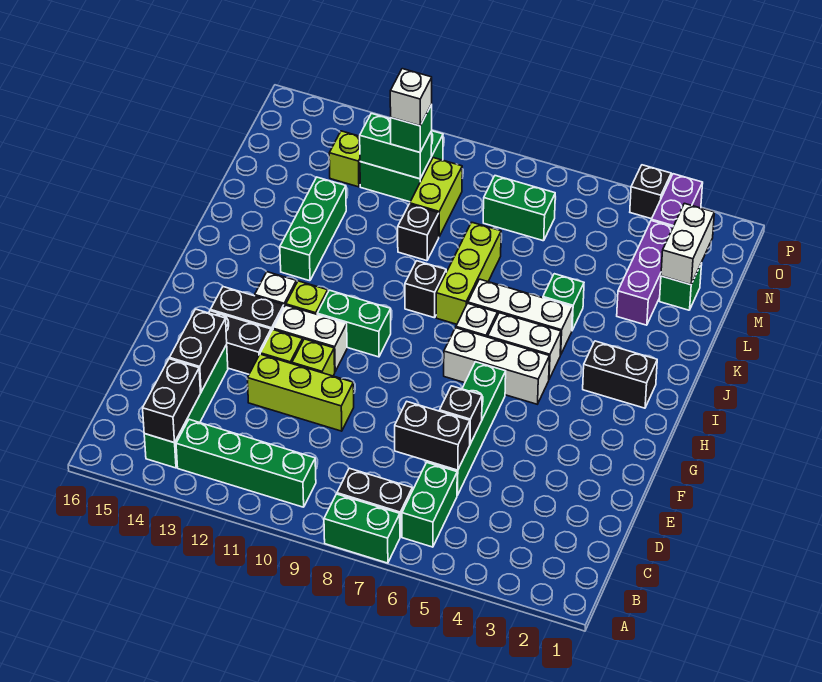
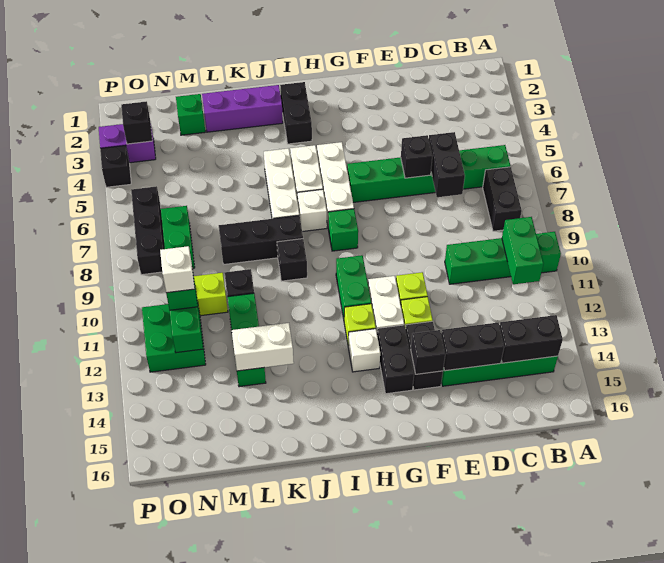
green brick A7:A8 level 1 -> green brick B10:B11 level 2
green brick B10:B13 level 1 -> green brick A10:D10 level 1
lime brick E10:E12 level 1 -> none
none -> black brick F14 level 2
lime brick J8:L8 level 1 -> black brick J8:L8 level 1
green brick J13:L13 level 1 -> green brick L11:L13 level 1
green brick K5 level 1 -> green brick H8 level 1
purple brick L3:N3 level 1 -> purple brick J2:L2 level 1
white brick M2:N2 level 2 -> white brick K13:L13 level 2
lime brick N13 level 1 -> none
none -> black brick O3 level 2
none -> black brick O6:O8 level 1

